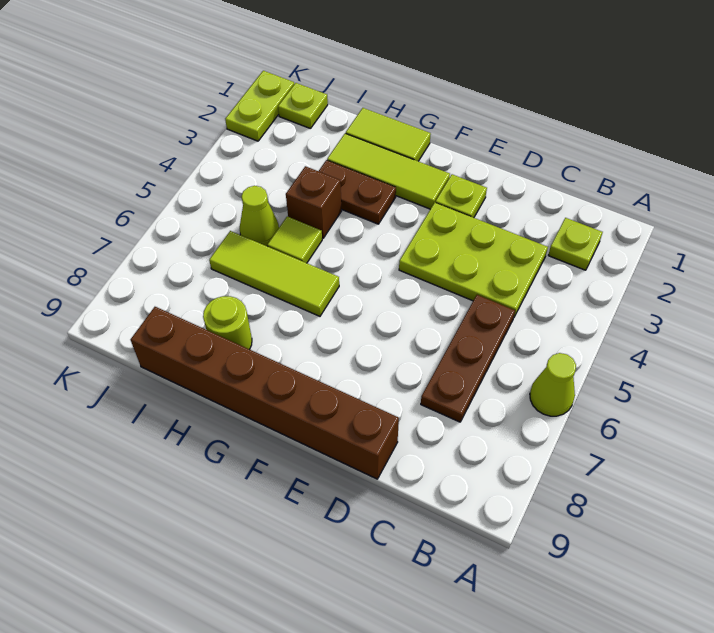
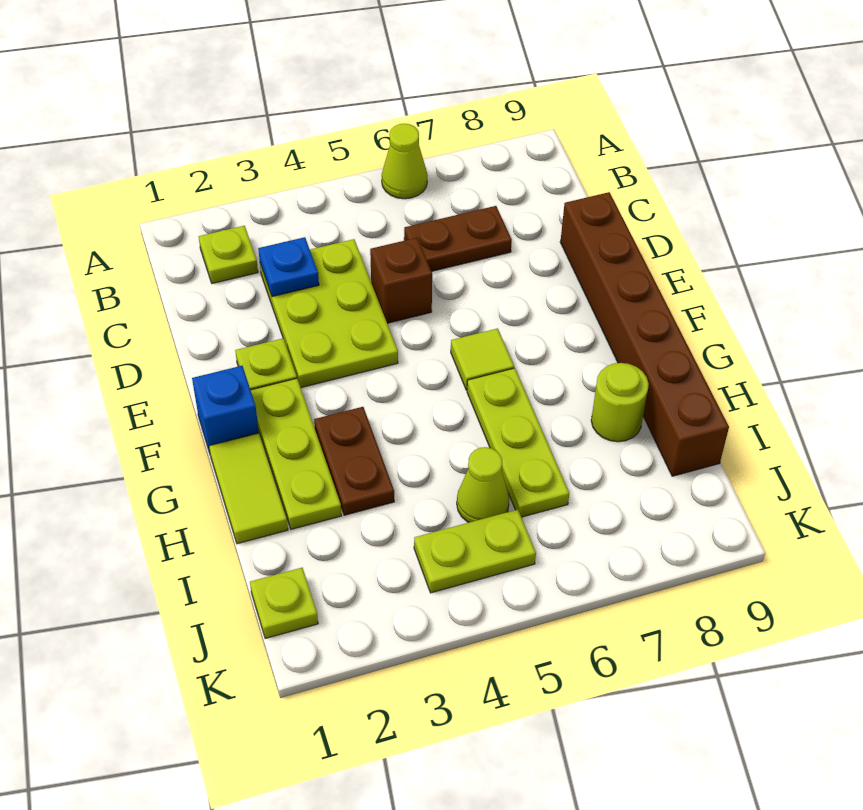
none -> blue plate C3 level 2
brown plate C5:C7 level 1 -> brown plate C6:C7 level 1
none -> blue brick F1 level 1
lime tile F2:H2 level 1 -> lime plate F2:H2 level 1
lime tile G6:I6 level 1 -> lime plate G6:I6 level 1
brown brick H4 level 1 -> brown brick D5 level 1
lime tile H5 level 1 -> lime tile F6 level 1
lime plate K1:K2 level 1 -> lime plate J4:J5 level 1

